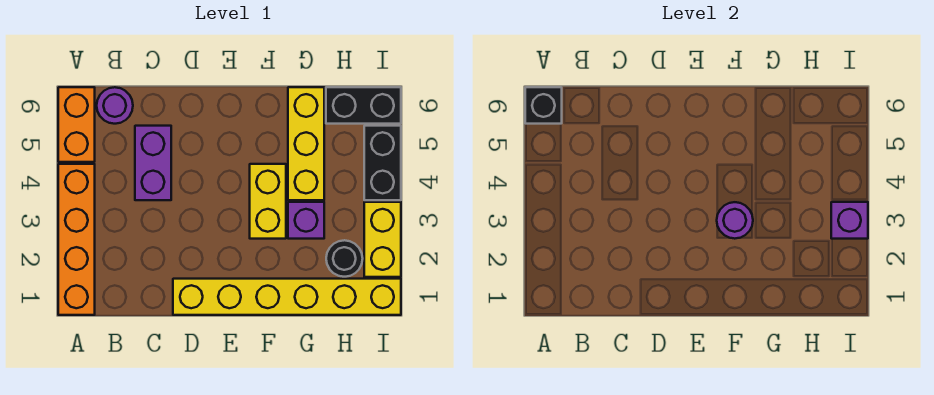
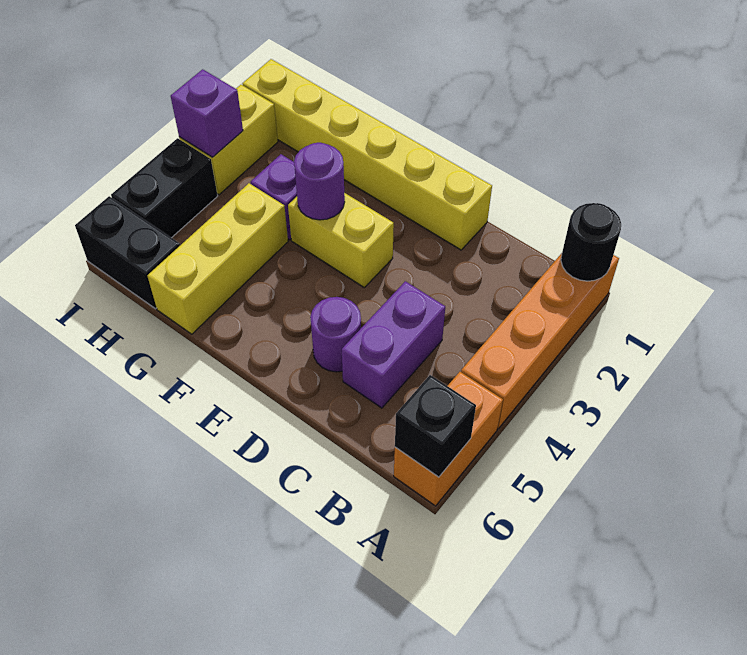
purple round brick B6 level 1 -> purple round brick D5 level 1
yellow brick F3:F4 level 1 -> yellow brick E3:F3 level 1
black round brick H2 level 1 -> black round brick A1 level 2

